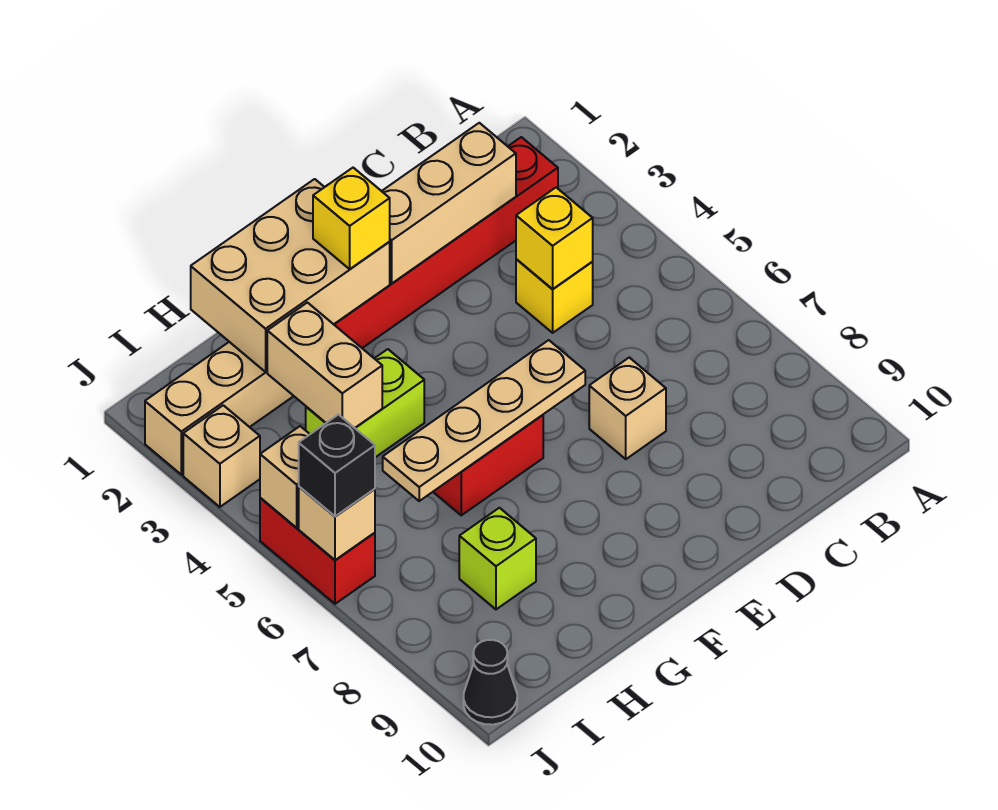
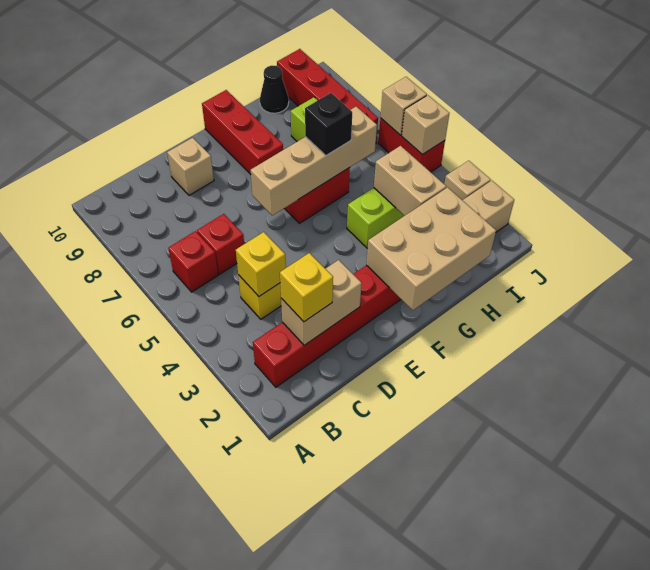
none -> red brick B6 level 1
tan brick C2:E2 level 2 -> tan brick C2:D2 level 2
none -> red brick C6 level 1
tan brick D7 level 1 -> tan brick D9 level 1
tan plate E6:H6 level 2 -> tan brick E6:H6 level 2
yellow brick F2 level 3 -> yellow brick C2 level 3
none -> red brick F8:F10 level 1
none -> red brick I7:I10 level 1
black brick J6 level 3 -> black brick G6 level 3
black cone J10 level 1 -> black cone H10 level 1

